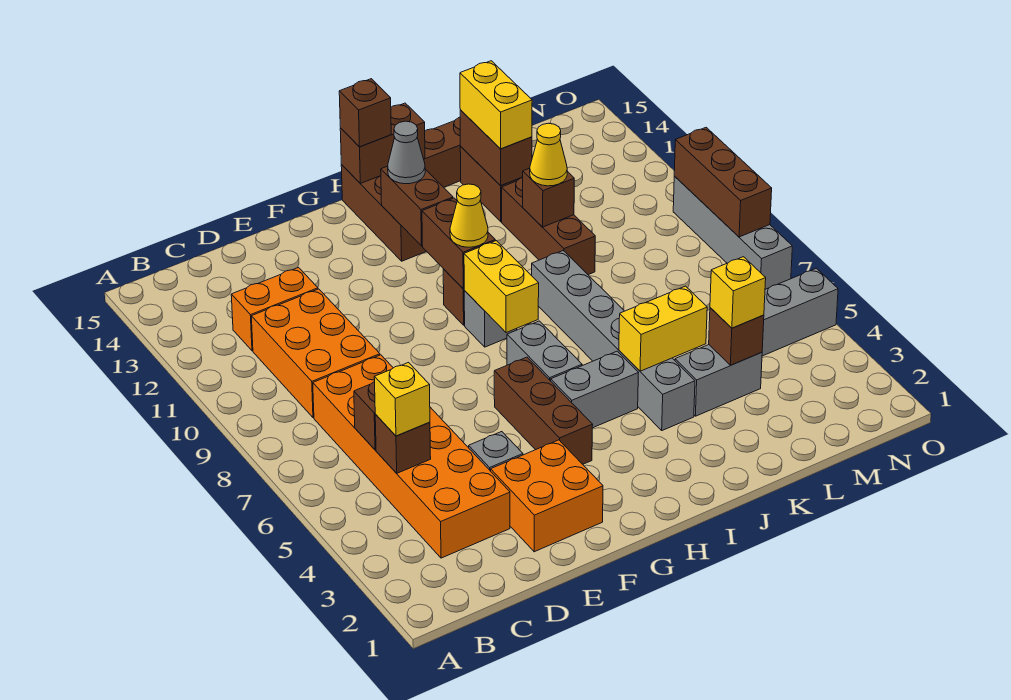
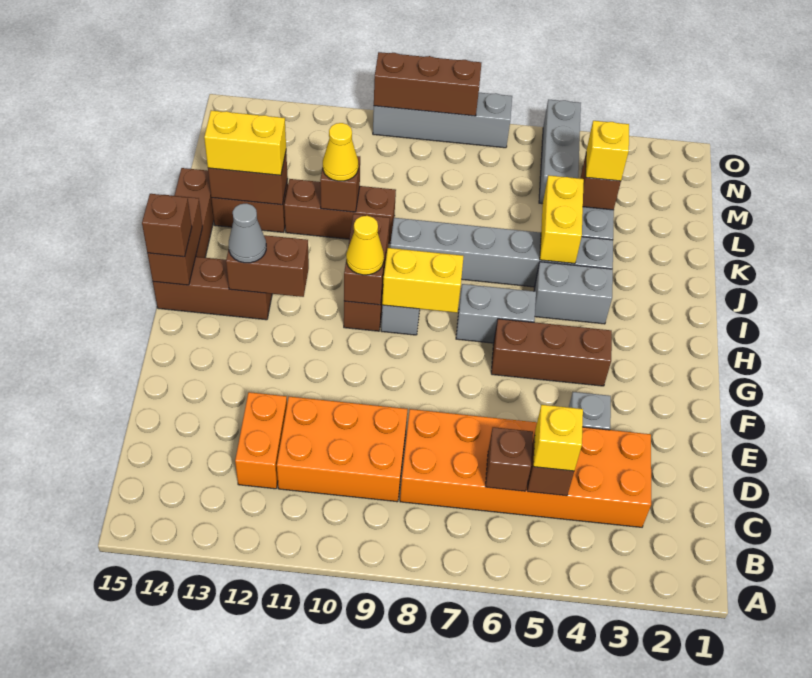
orange brick E2:F3 level 1 -> none
grey brick H5:I5 level 1 -> grey brick I4:I5 level 1
brown brick H10:H11 level 2 -> brown brick H10:I10 level 2

